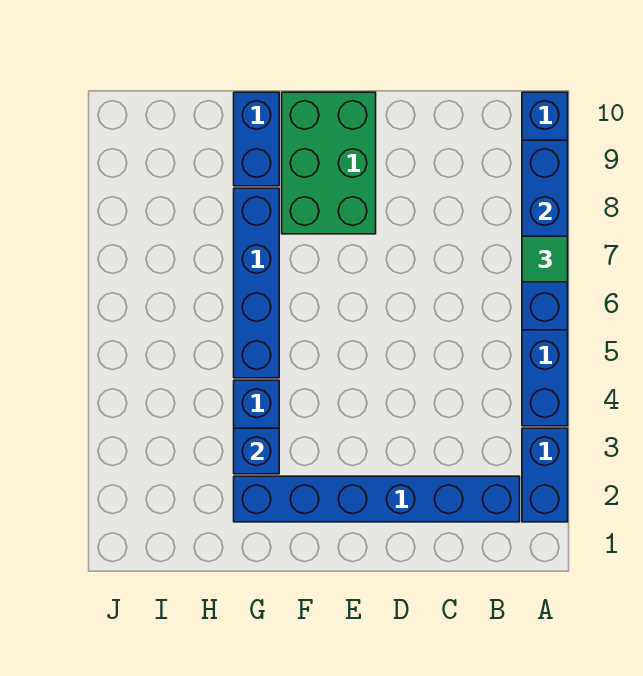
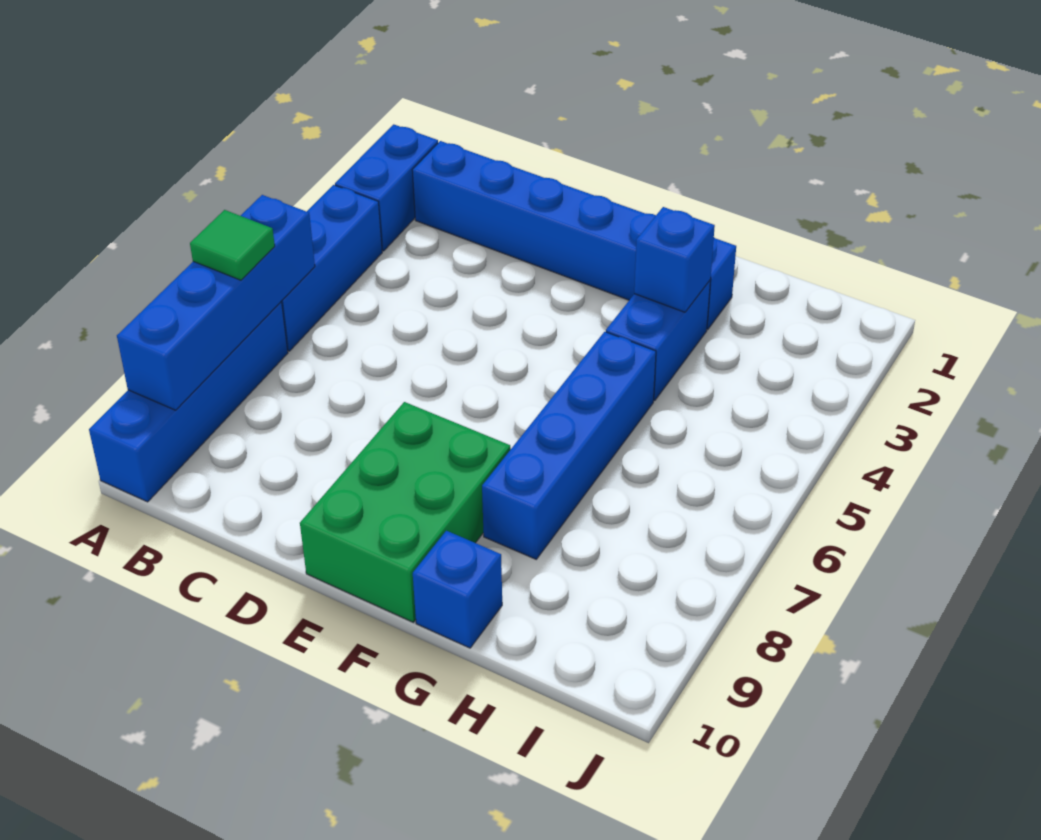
blue brick G9:G10 level 1 -> blue brick G10 level 1

